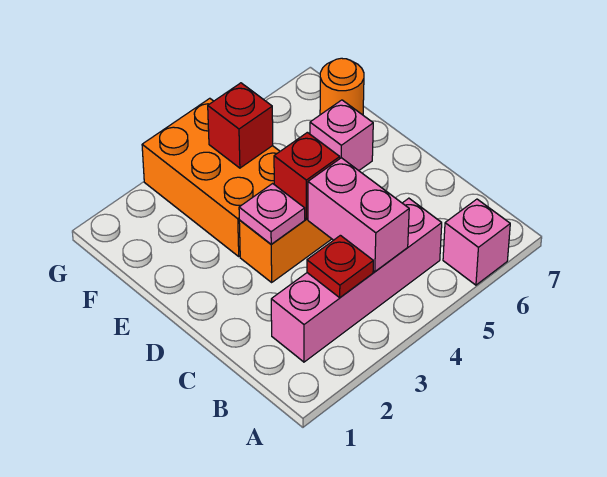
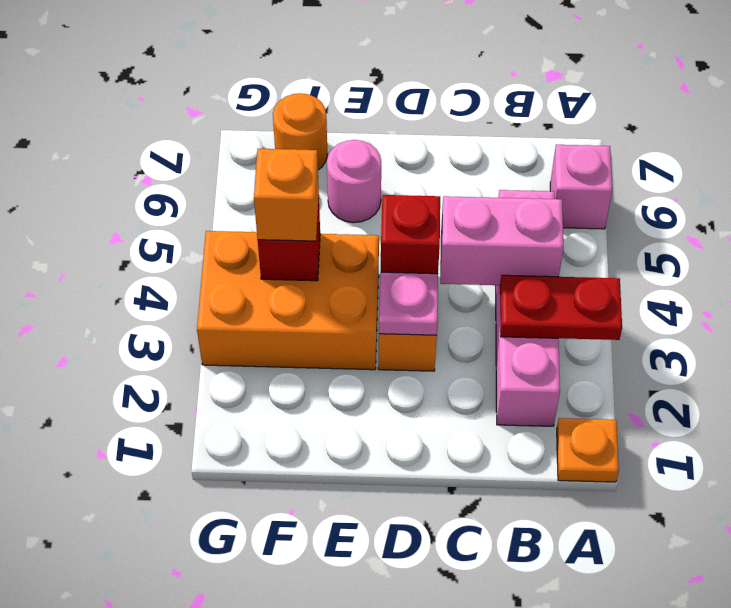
none -> orange plate A1 level 1
red plate B3 level 2 -> red plate A3:B3 level 2
pink brick E6 level 1 -> pink round brick E6 level 1
none -> orange brick F4 level 3

